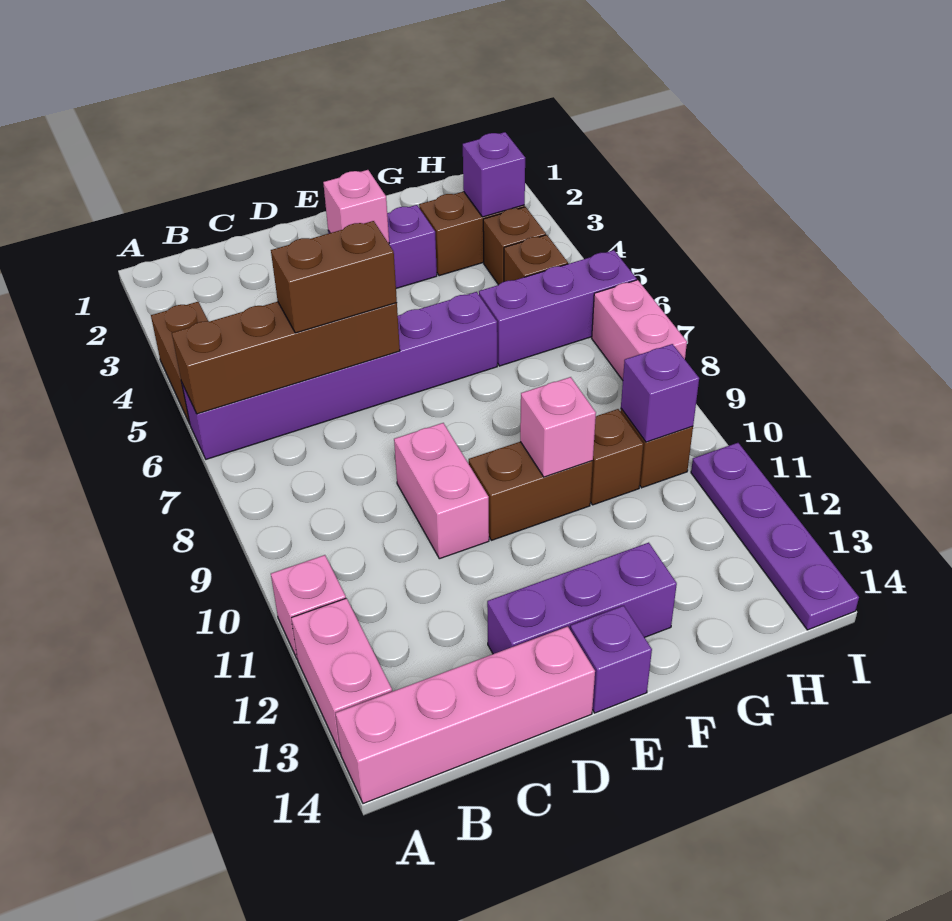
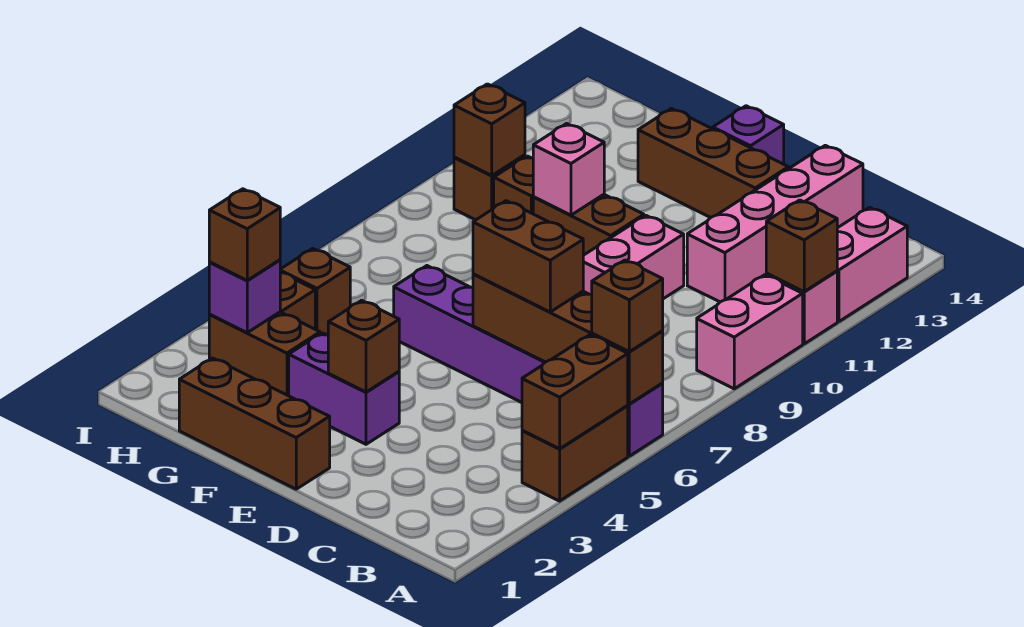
none -> brown brick A4:A5 level 2
none -> brown brick A6 level 3
none -> brown brick A11 level 2
pink brick A14:D14 level 1 -> pink brick C11:C14 level 1
purple brick D13:F13 level 1 -> brown brick D13:F13 level 1
none -> brown brick E1:G1 level 1
pink brick E3 level 2 -> brown brick E3 level 2
purple brick G6:I6 level 1 -> none
none -> brown brick H3 level 3
purple brick H10 level 2 -> brown brick H10 level 2
pink brick I7:I8 level 1 -> pink brick A9:A10 level 1
purple plate I11:I14 level 1 -> none

